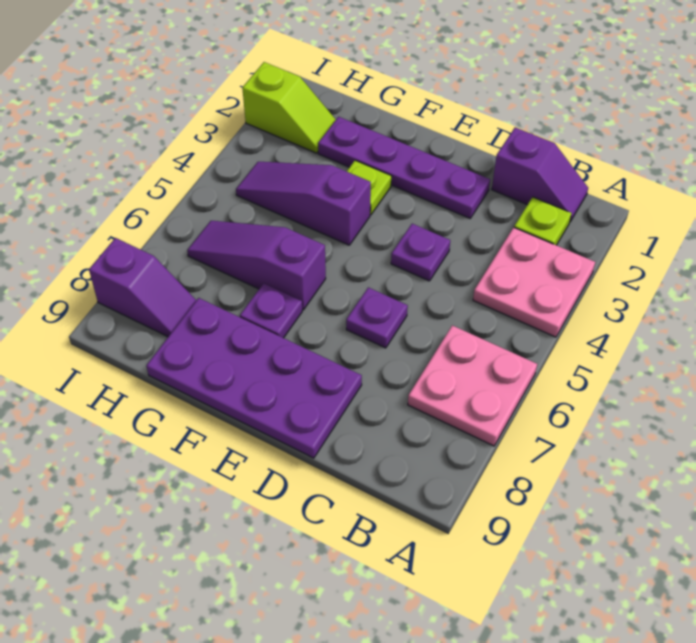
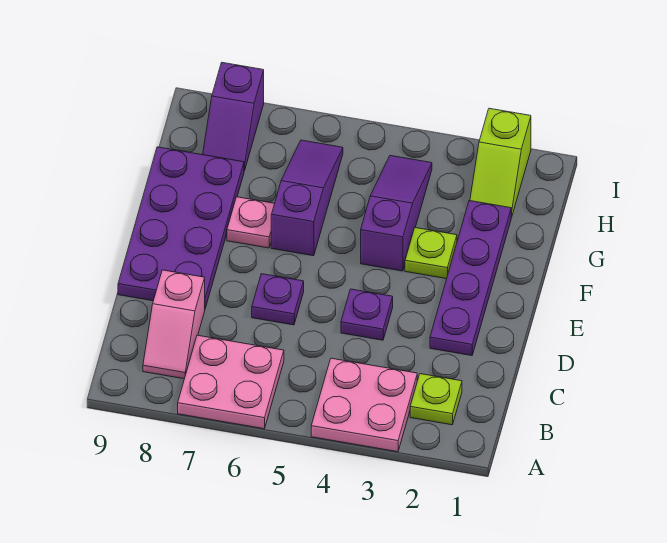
purple slope B1:C1 level 1 top C -> none
none -> pink slope B8:C8 level 1 top C
purple plate F7 level 1 -> pink plate F7 level 1

